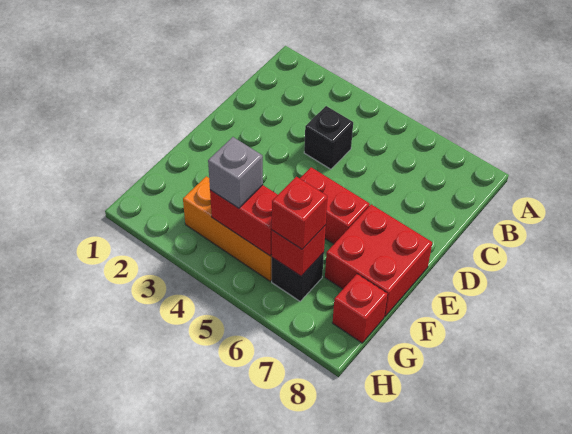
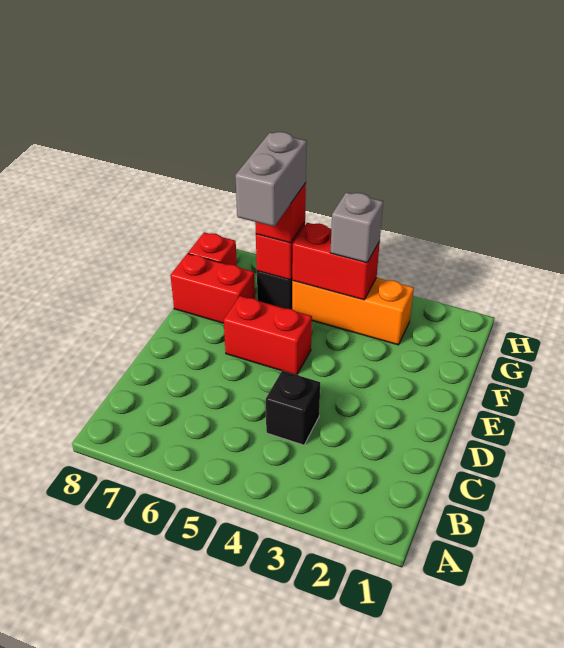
red brick E7:F8 level 1 -> red brick F7:F8 level 1
none -> grey brick F6:G6 level 4

